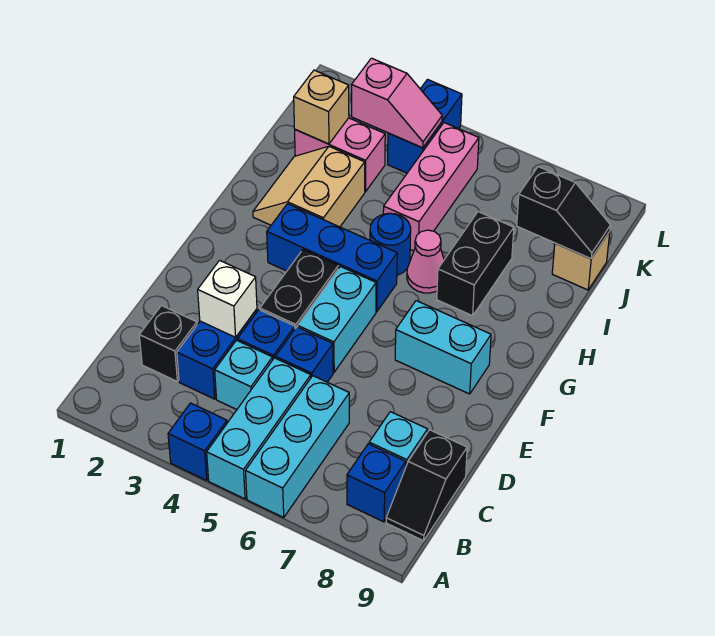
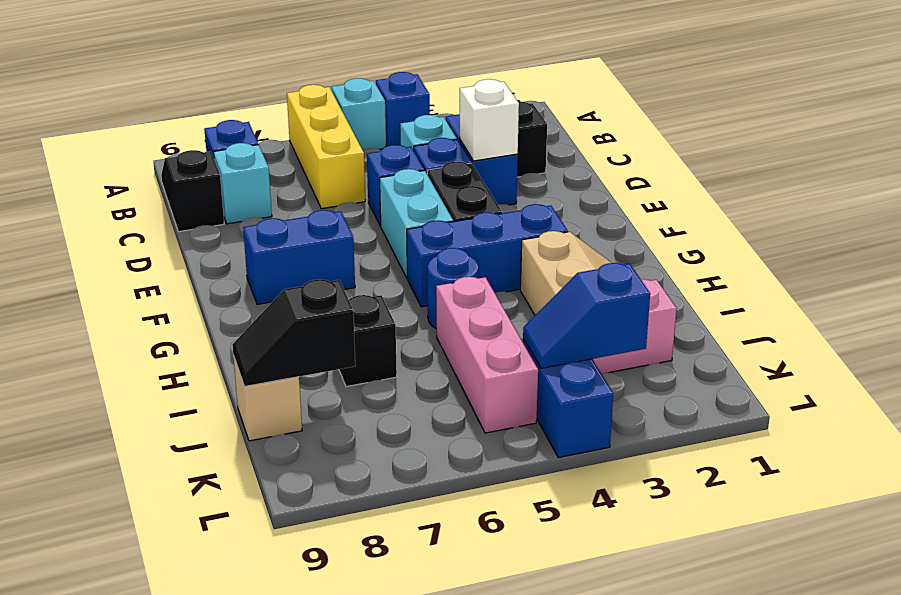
cyan brick A5:C5 level 1 -> cyan brick A5 level 1
cyan brick A6:C6 level 1 -> yellow brick A6:C6 level 1
cyan brick F7:F8 level 1 -> blue brick F7:F8 level 1
pink cone H6 level 1 -> none
black brick H7:I7 level 1 -> black brick I7 level 1
tan brick J2 level 2 -> none
pink slope K3:K4 level 2 top 3 -> blue slope K3:K4 level 2 top 3

